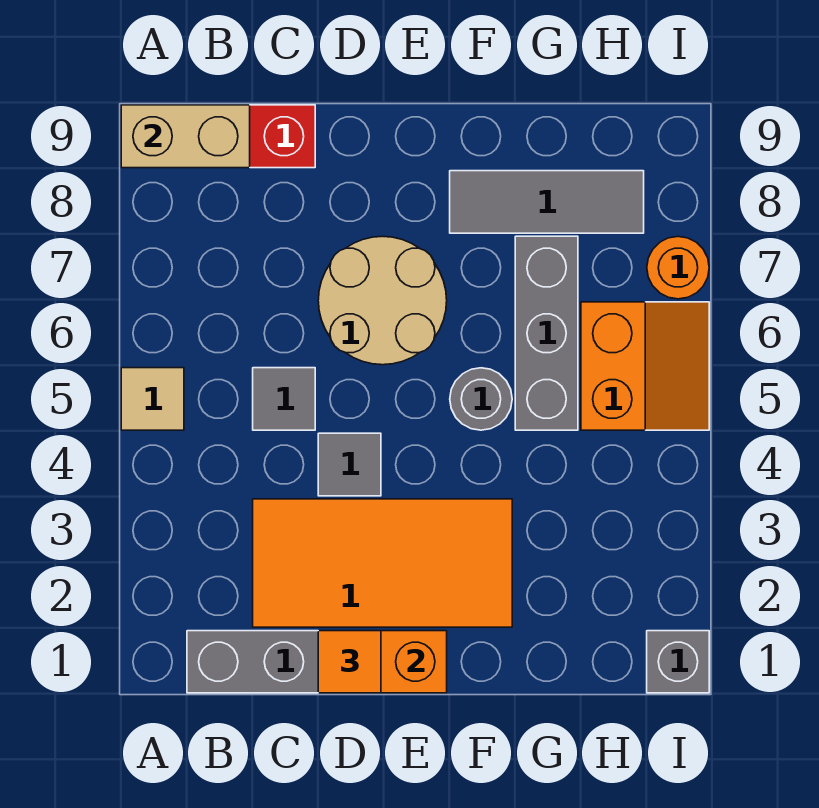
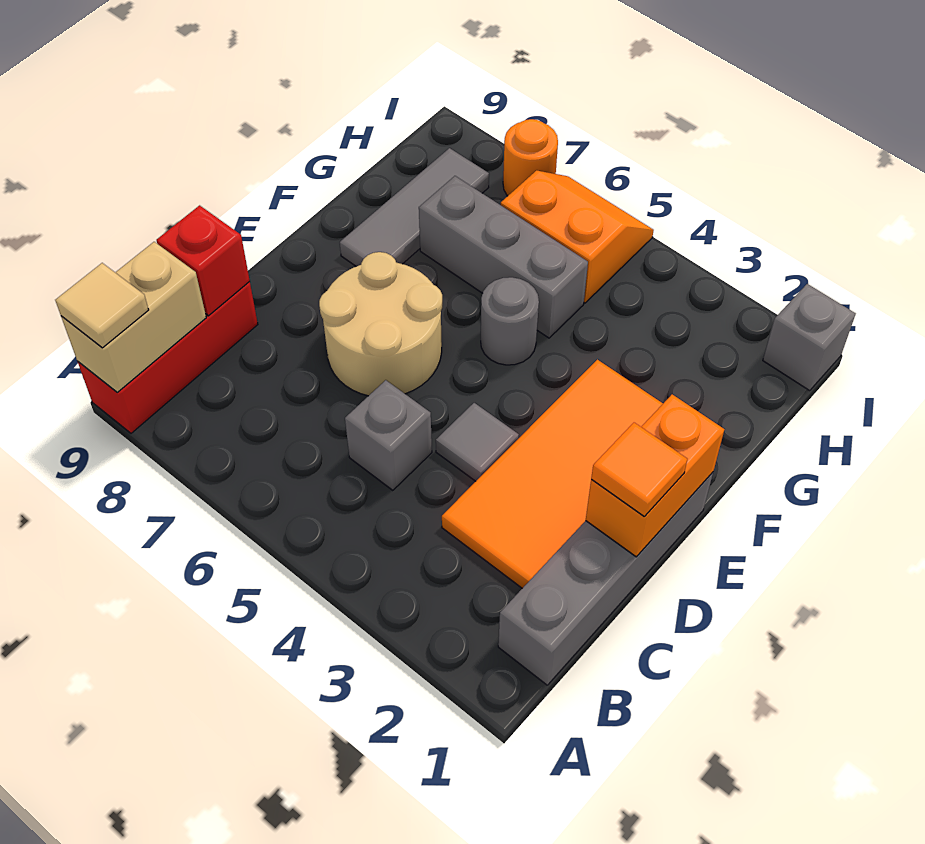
tan tile A5 level 1 -> tan tile A9 level 3
grey tile C5 level 1 -> grey brick C5 level 1
none -> red brick C9 level 2

